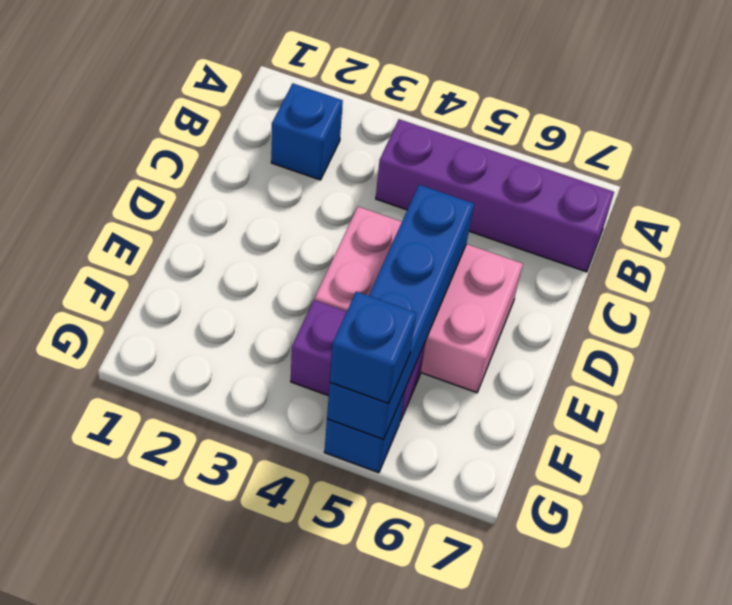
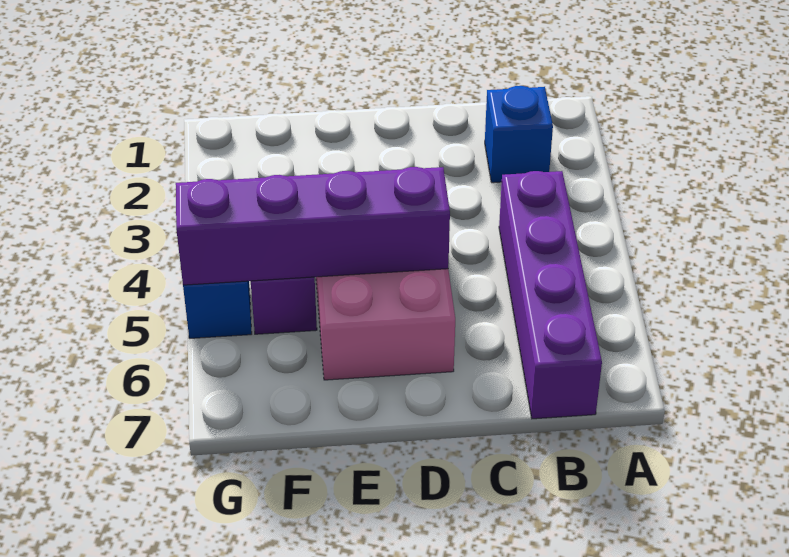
blue brick D5:G5 level 2 -> purple brick D5:G5 level 2
blue brick G5 level 3 -> none

